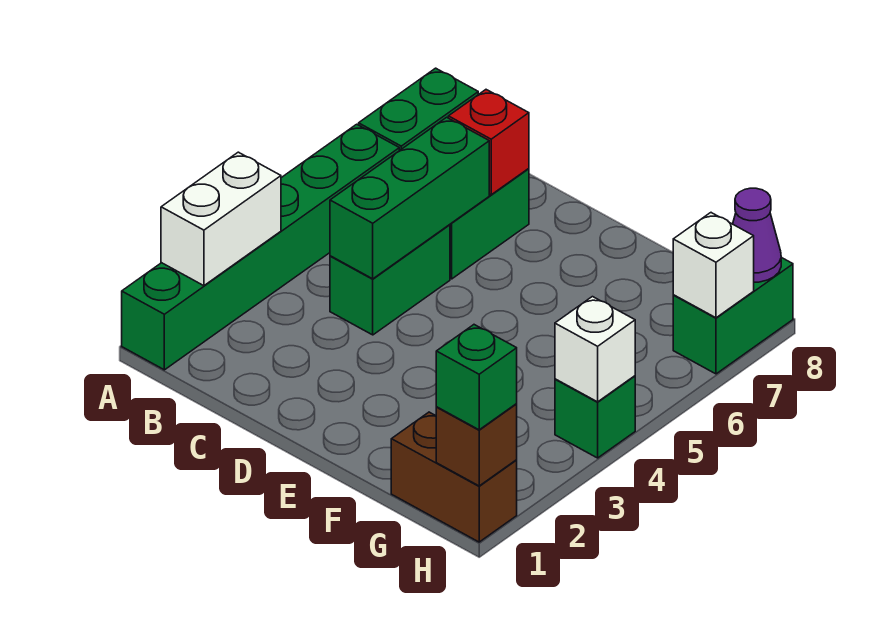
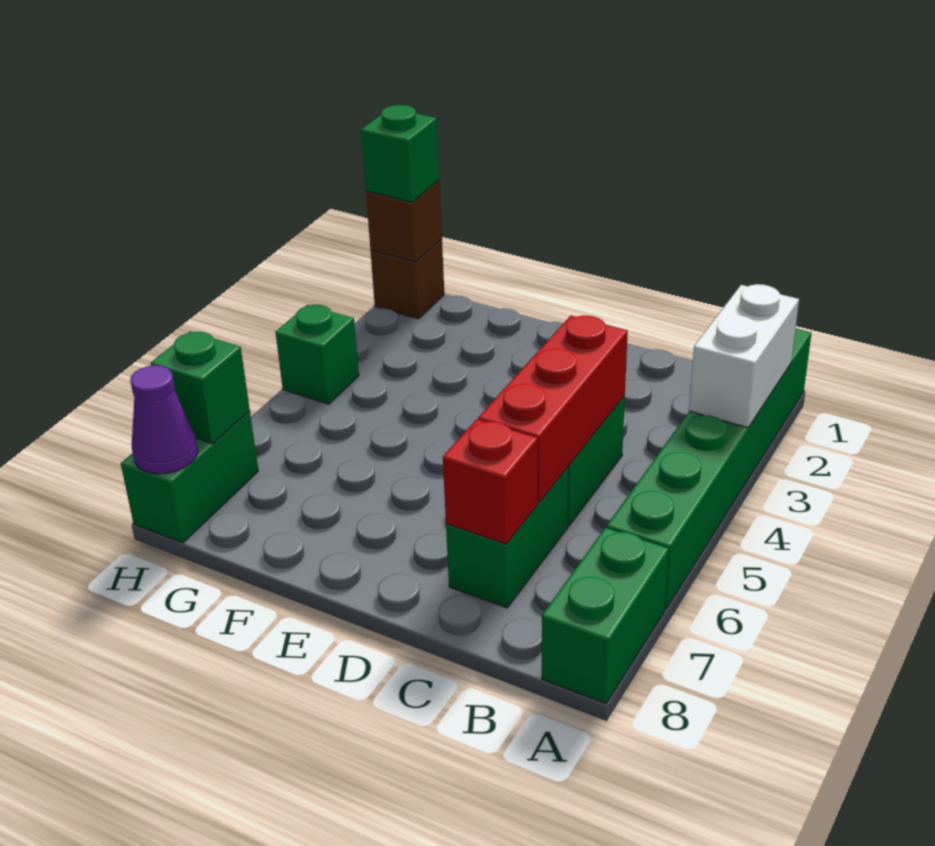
green brick C4:C6 level 2 -> red brick C4:C6 level 2
brown brick G1:H1 level 1 -> brown brick H1 level 1
white brick H4 level 2 -> none
white brick H7 level 2 -> green brick H7 level 2

